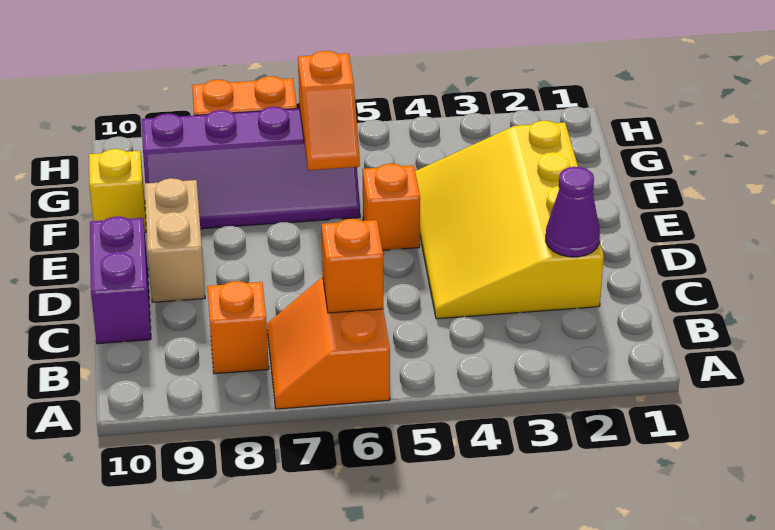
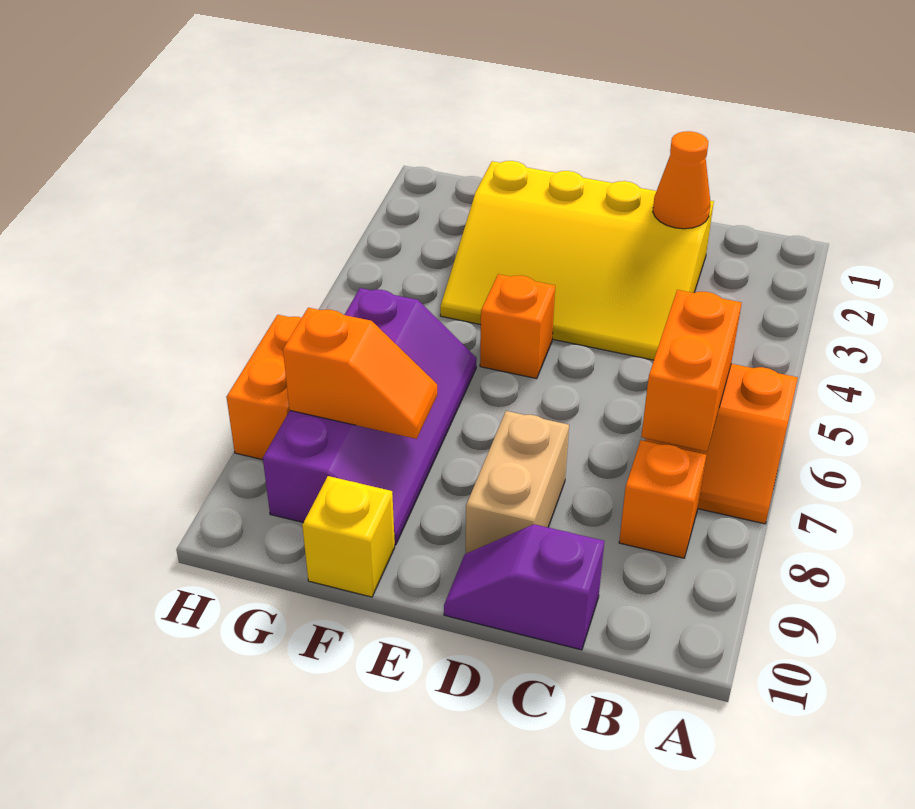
orange brick B6 level 2 -> orange brick B6:B7 level 2
purple cone C2 level 2 -> orange cone C2 level 2
purple brick C10:D10 level 1 -> purple slope C10:D10 level 1 top C
tan brick D9:E9 level 1 -> tan brick D8:D9 level 1
orange slope F6:G6 level 2 top G -> orange slope F8:G8 level 2 top G

